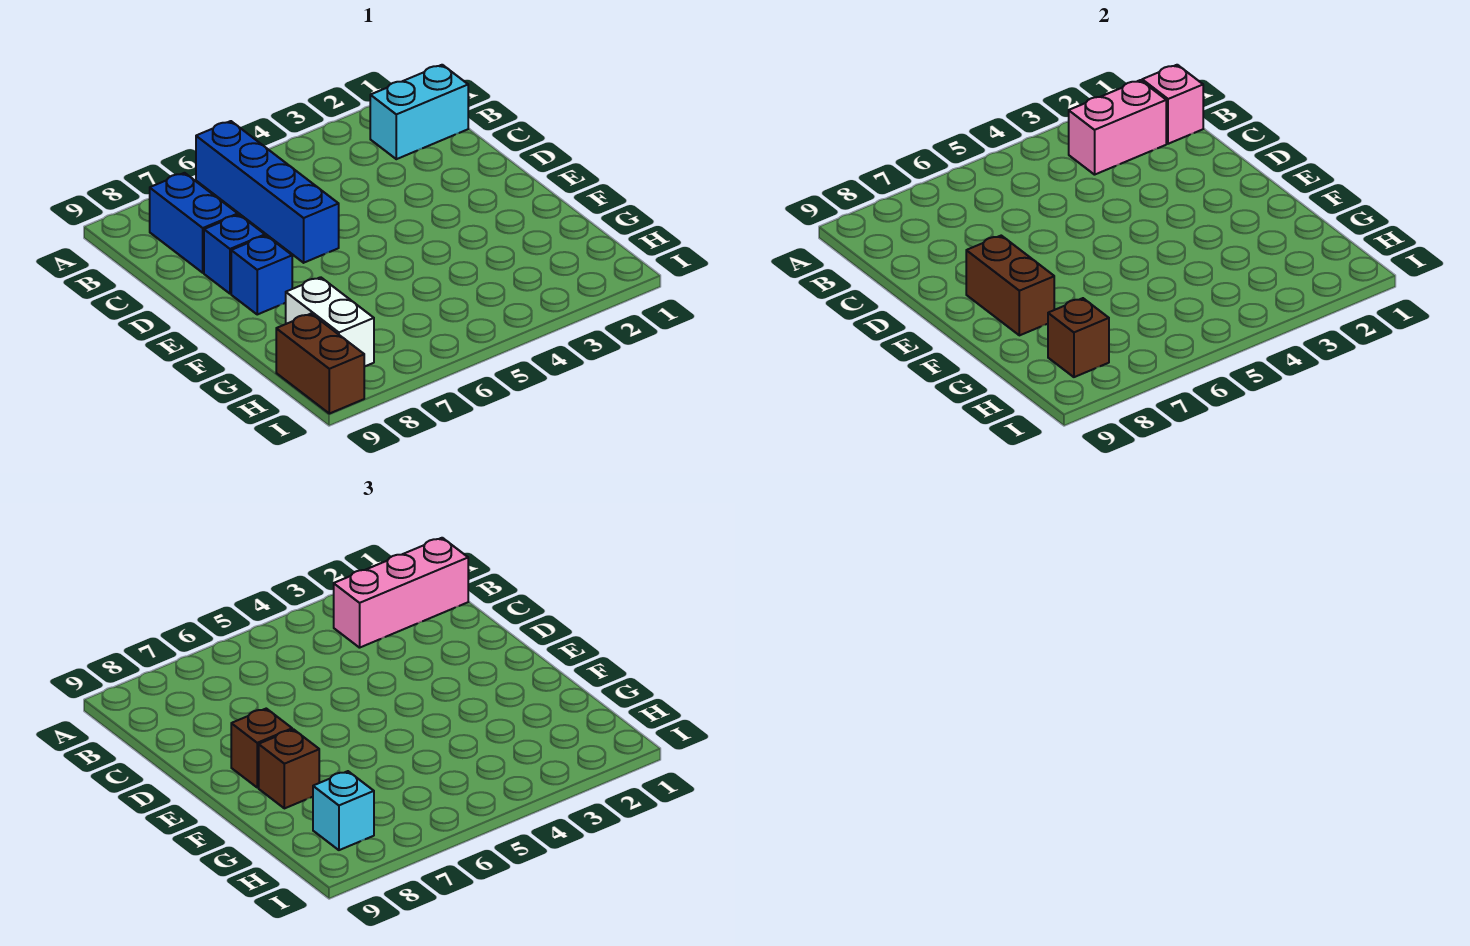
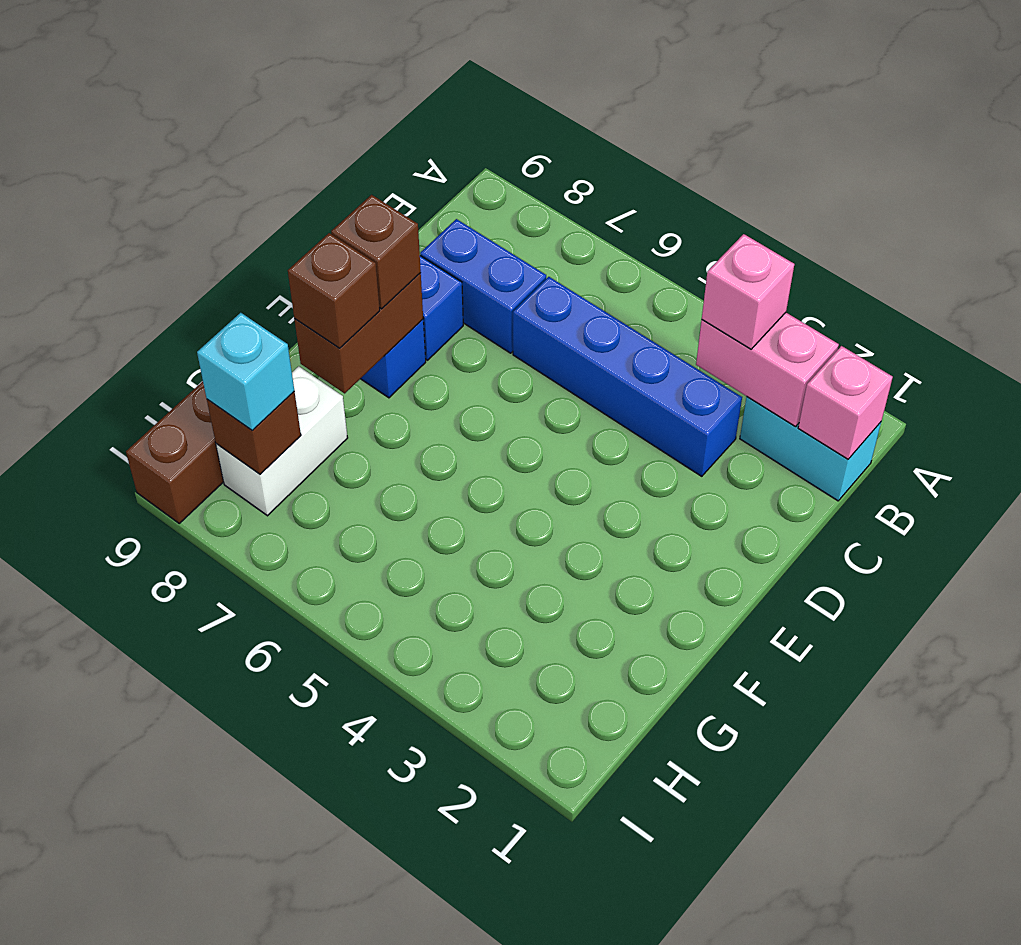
blue brick A6:D6 level 1 -> blue brick C3:C6 level 1
pink brick B1:B3 level 3 -> pink brick B3 level 3
blue brick B8:C8 level 1 -> blue brick C7:C8 level 1

